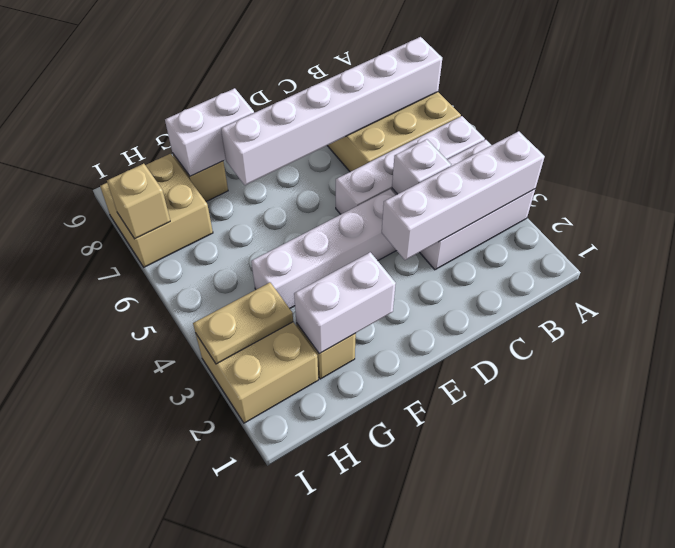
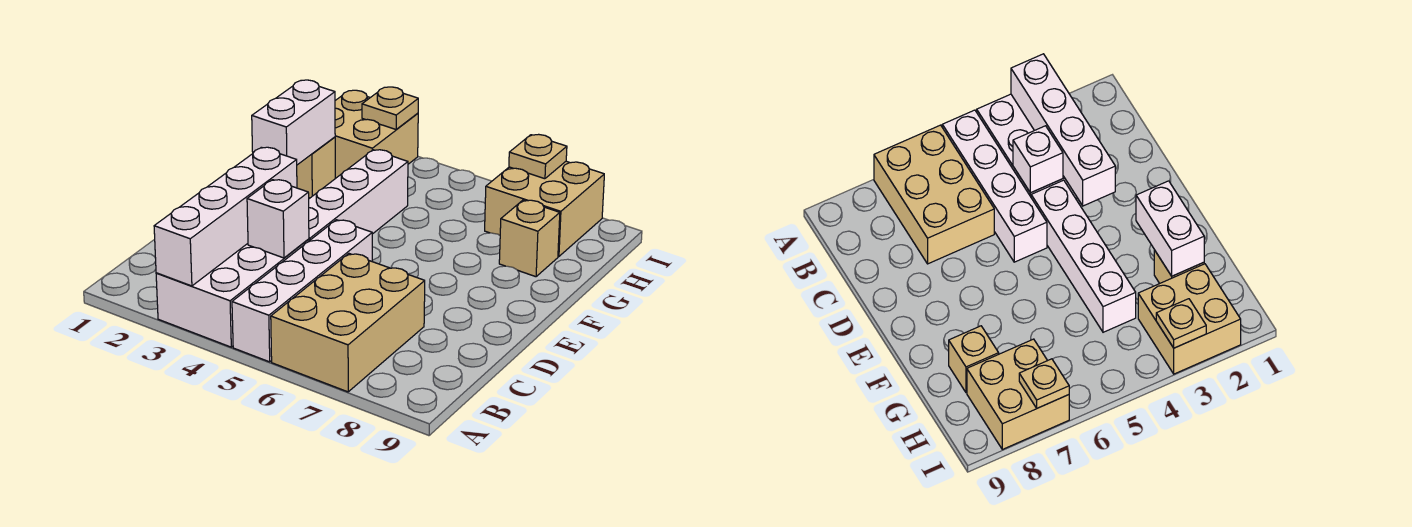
white brick A7:F7 level 2 -> none
white brick F8:G8 level 2 -> none
tan plate H3:I3 level 2 -> tan plate I3 level 2
tan brick I7 level 2 -> tan plate I7 level 2

